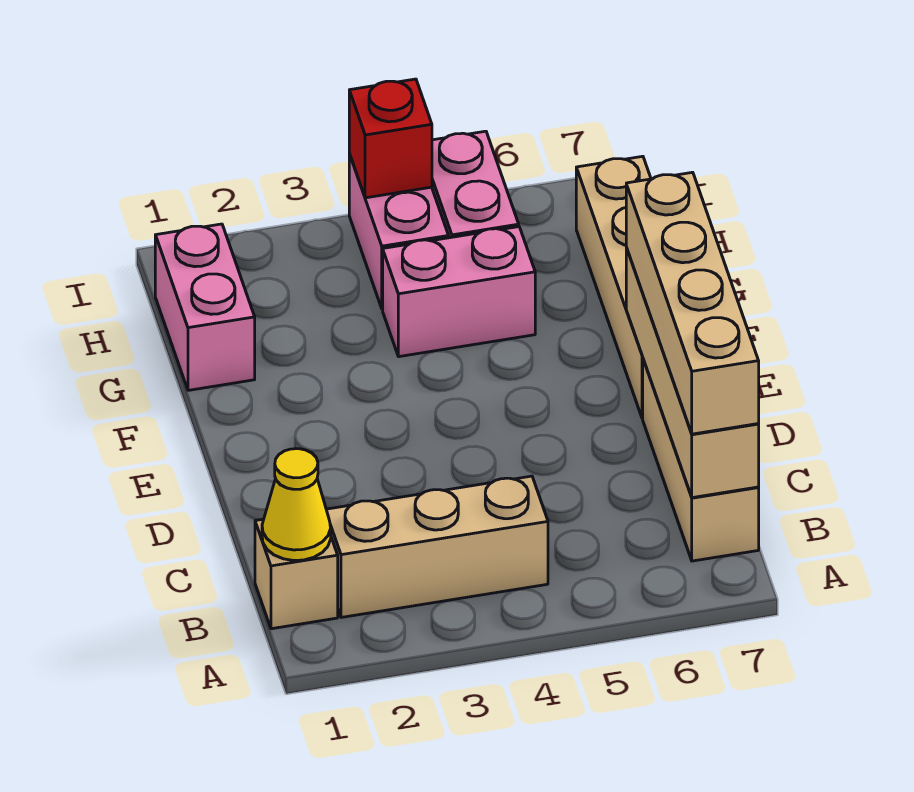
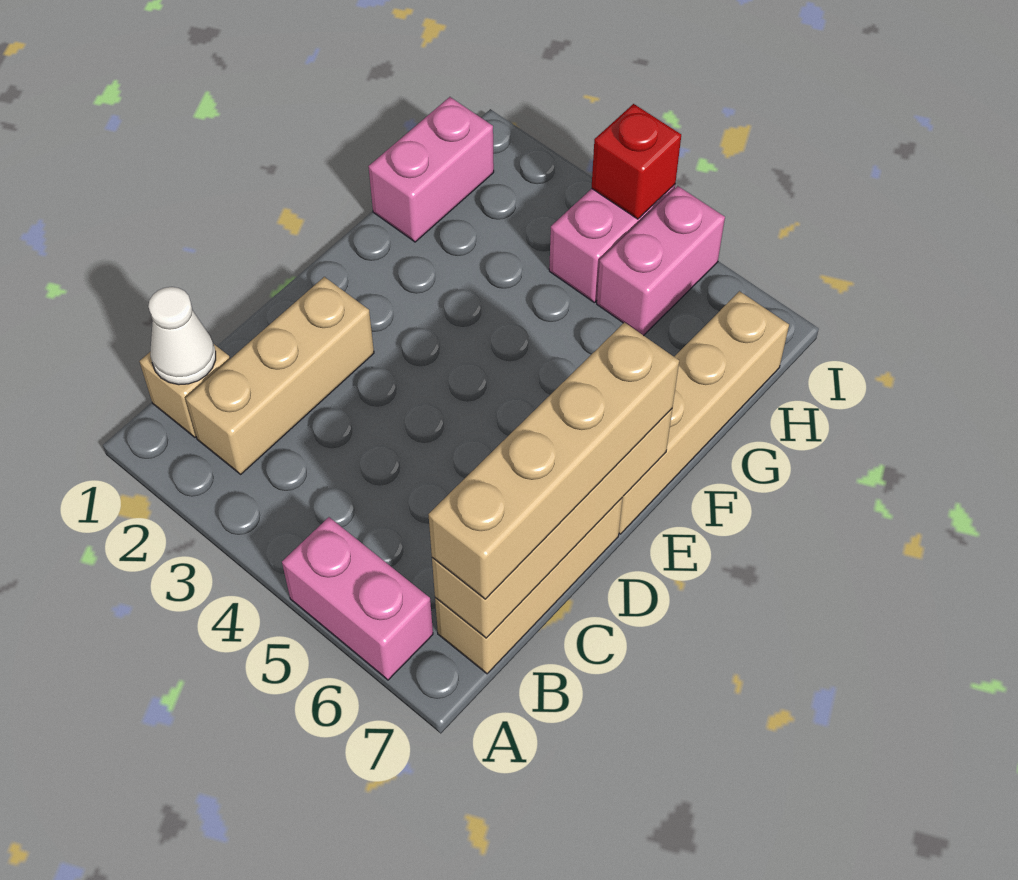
yellow cone B1 level 2 -> white cone B1 level 2
tan brick B2:B4 level 1 -> tan brick B2:D2 level 1
pink brick G4:G5 level 1 -> pink brick A5:A6 level 1

